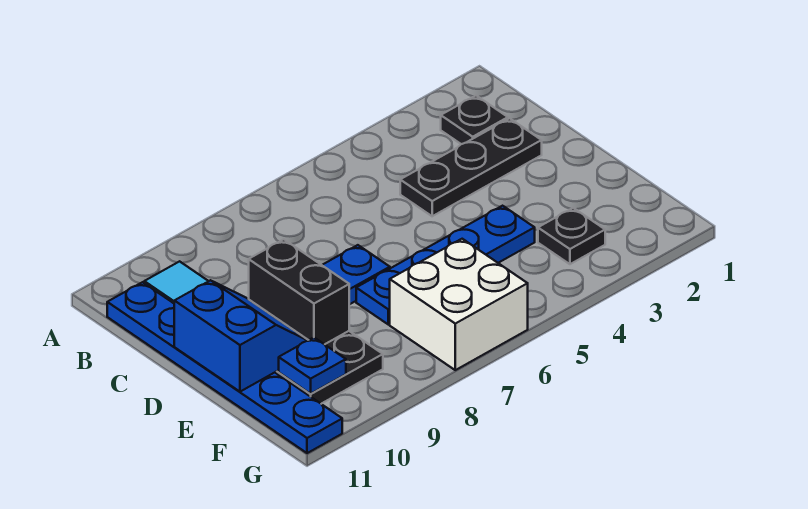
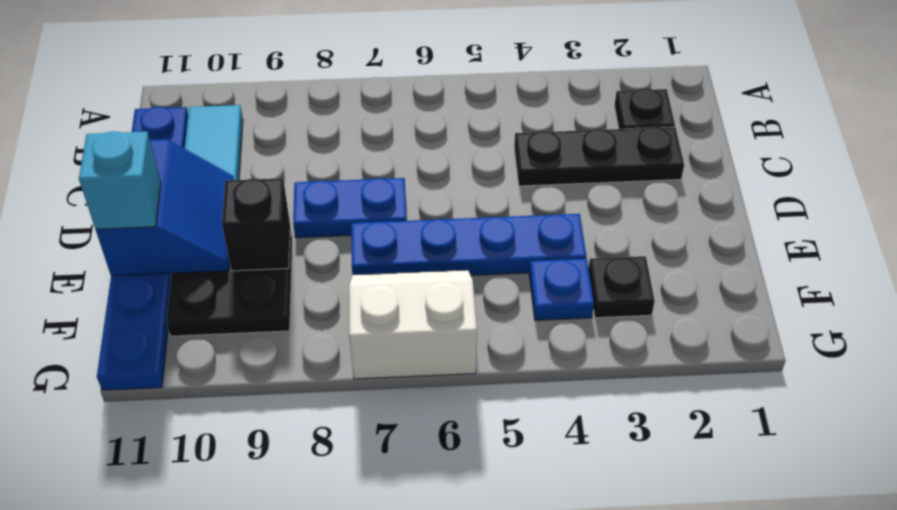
black brick D9:E9 level 2 -> black brick E9 level 2
none -> cyan brick E11 level 3
white brick F6:G7 level 1 -> white slope F6:G7 level 1 top G
blue plate F10 level 2 -> blue plate F4 level 1

